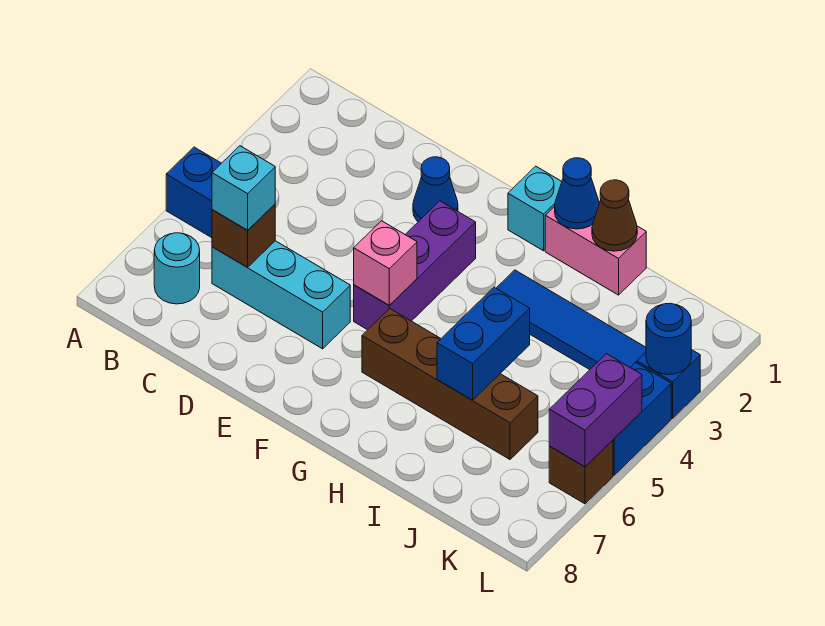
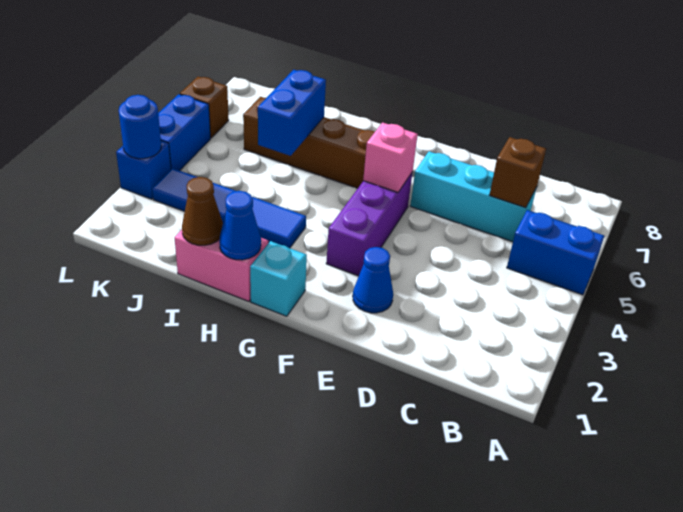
cyan round brick B7 level 1 -> none
cyan brick C6 level 3 -> none
purple brick L5:L6 level 2 -> none

